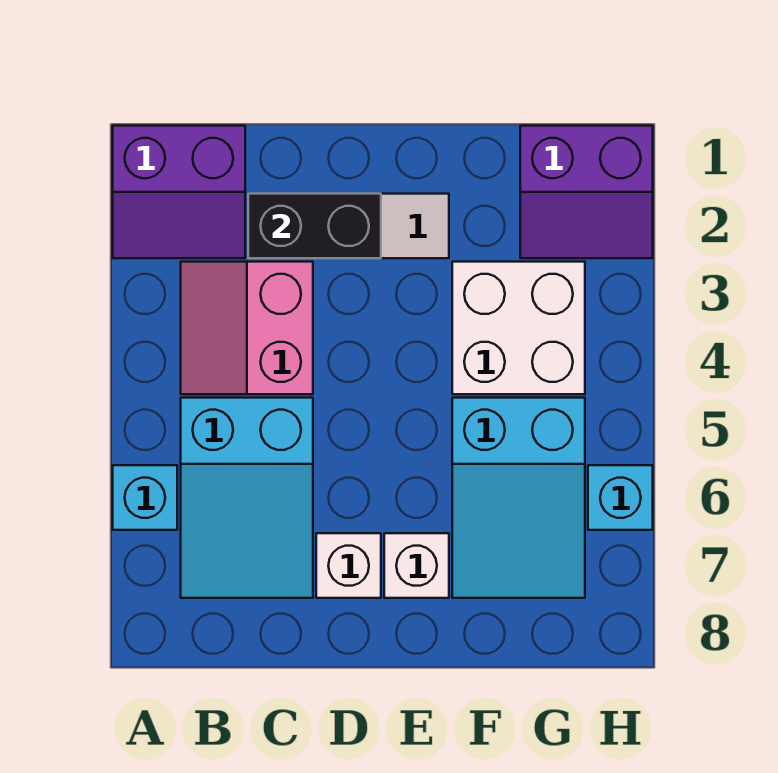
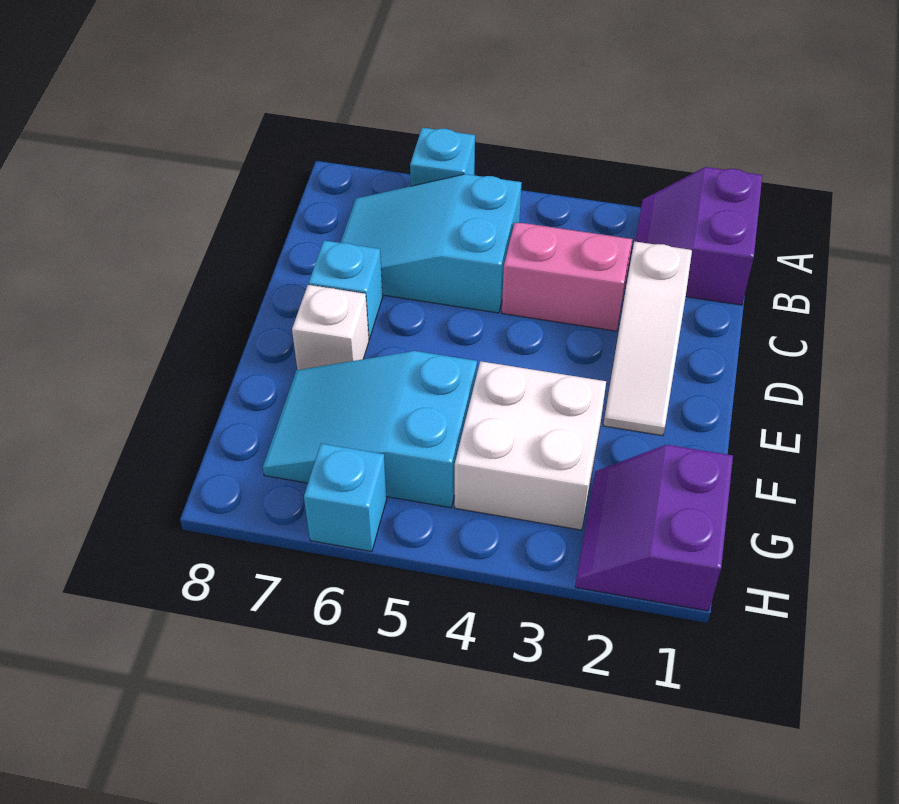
black brick C2:D2 level 2 -> none
white brick D7 level 1 -> cyan brick D7 level 1

